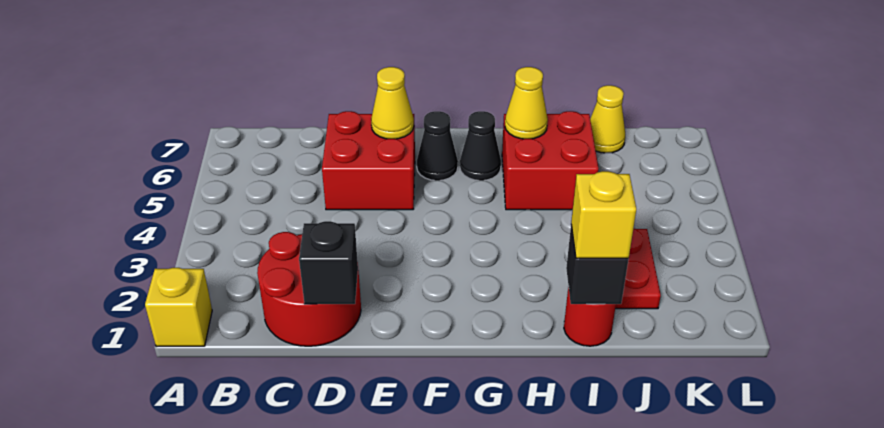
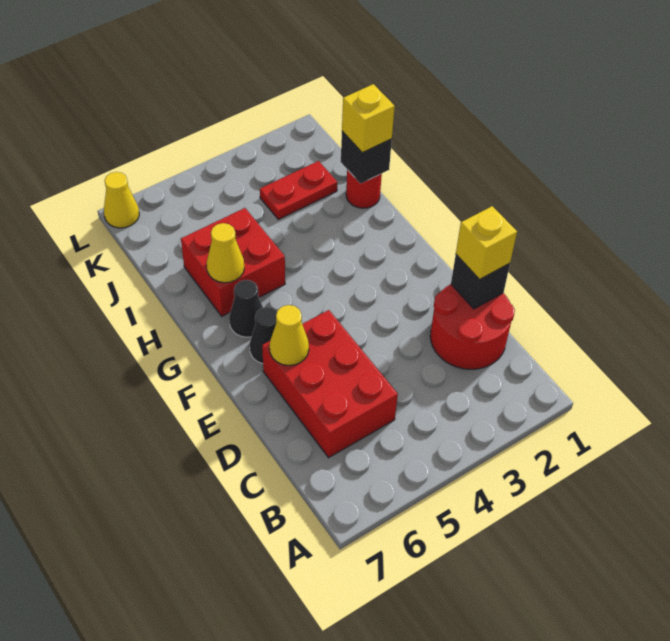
yellow brick A1 level 1 -> yellow brick D1 level 3
red brick D5:E6 level 1 -> red brick C5:E6 level 1
yellow cone J7 level 1 -> yellow cone L7 level 1

